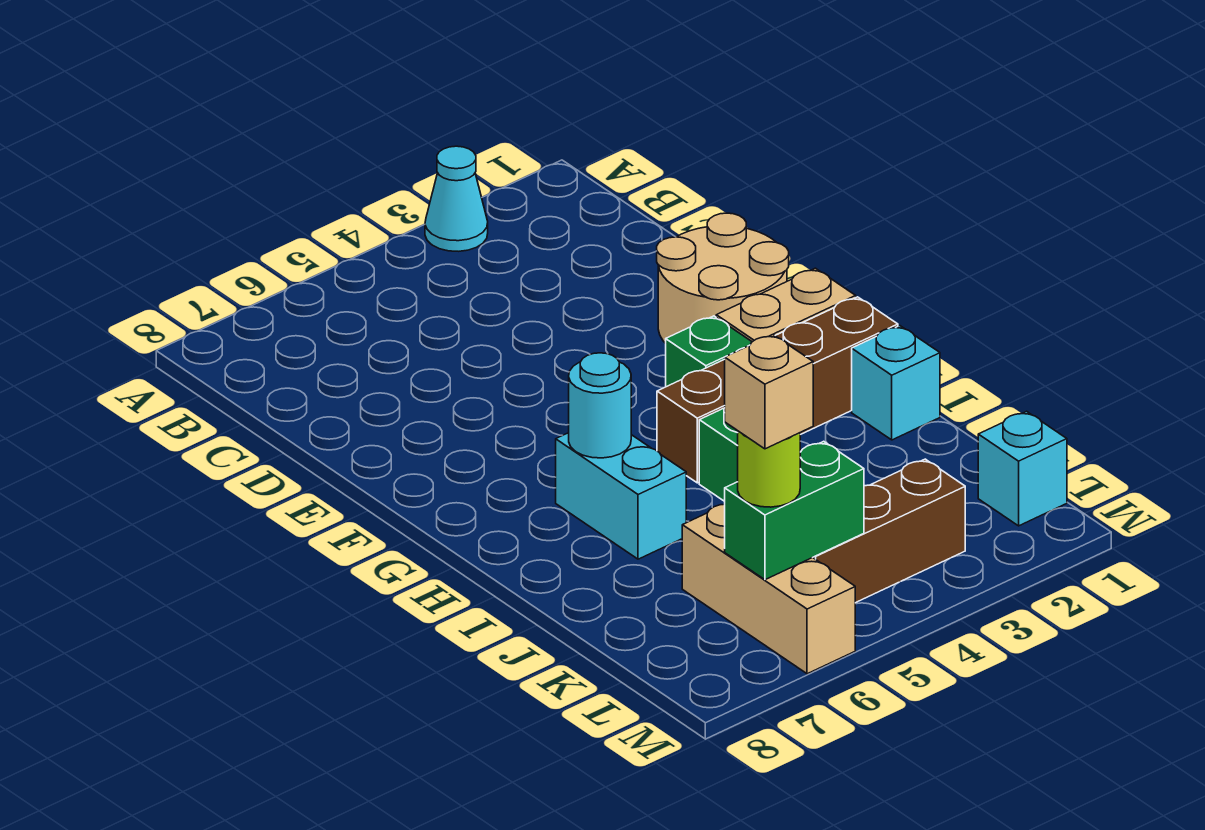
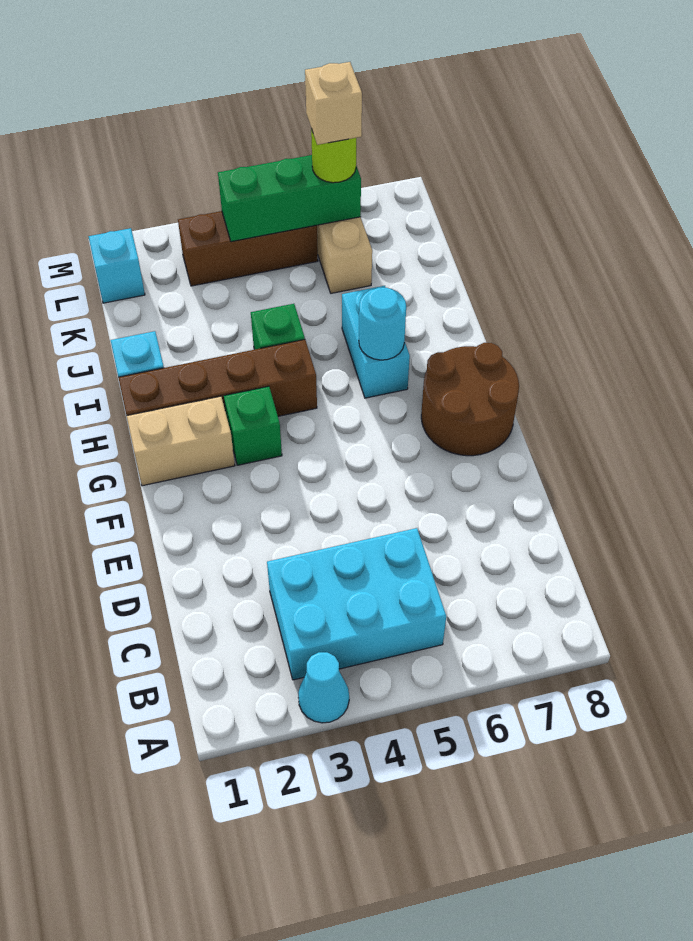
none -> cyan brick B3:C5 level 1
tan round brick E1:F2 level 1 -> none
none -> brown round brick F7:G8 level 1
green brick L5:L6 level 2 -> green brick L4:L6 level 2

